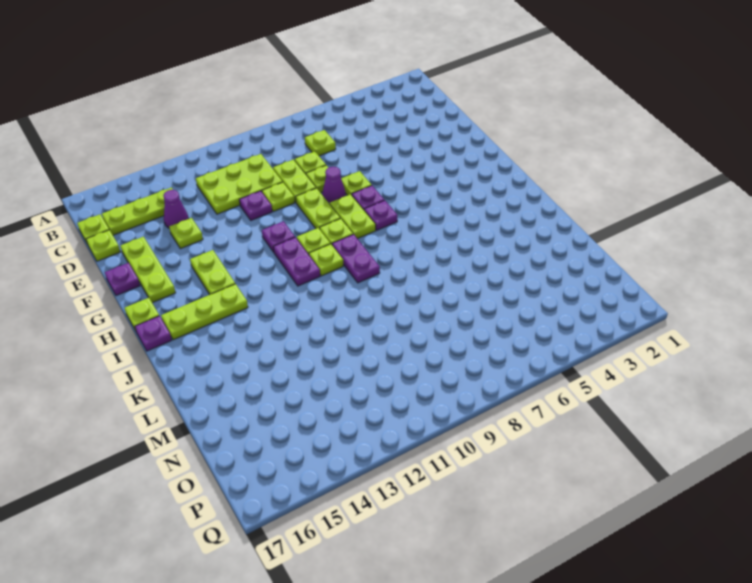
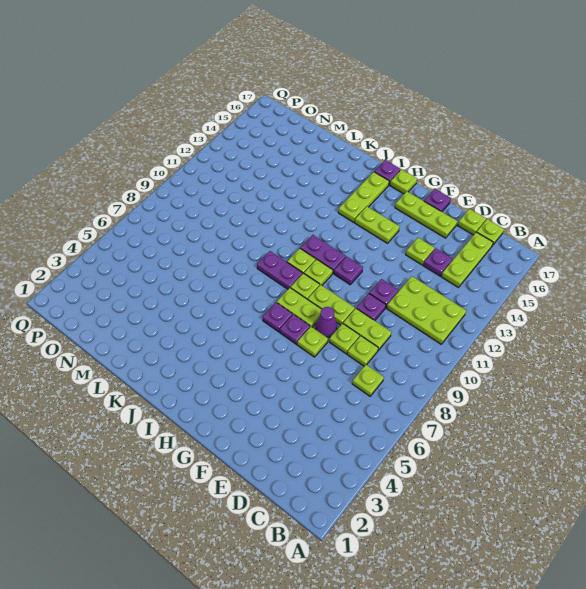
lime plate C10:D12 level 1 -> lime plate B11:D12 level 1
purple cone D14 level 1 -> purple plate D14 level 1
lime plate E10 level 1 -> purple plate E10 level 1

